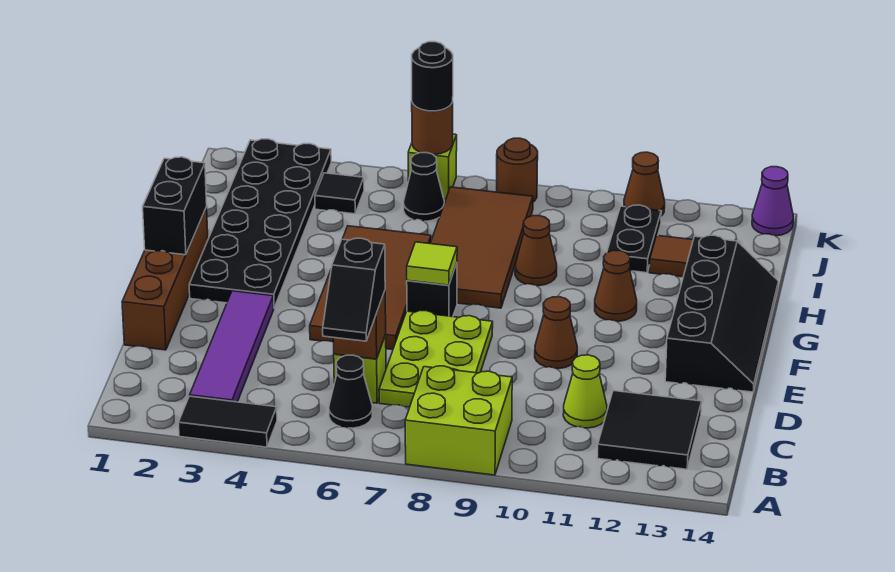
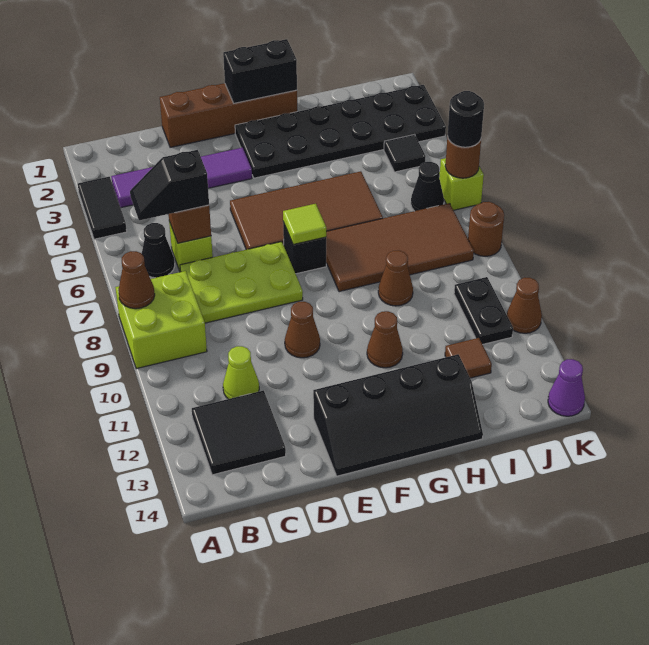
none -> brown cone A8 level 2
black plate I11:J11 level 1 -> black plate J10:J11 level 1

